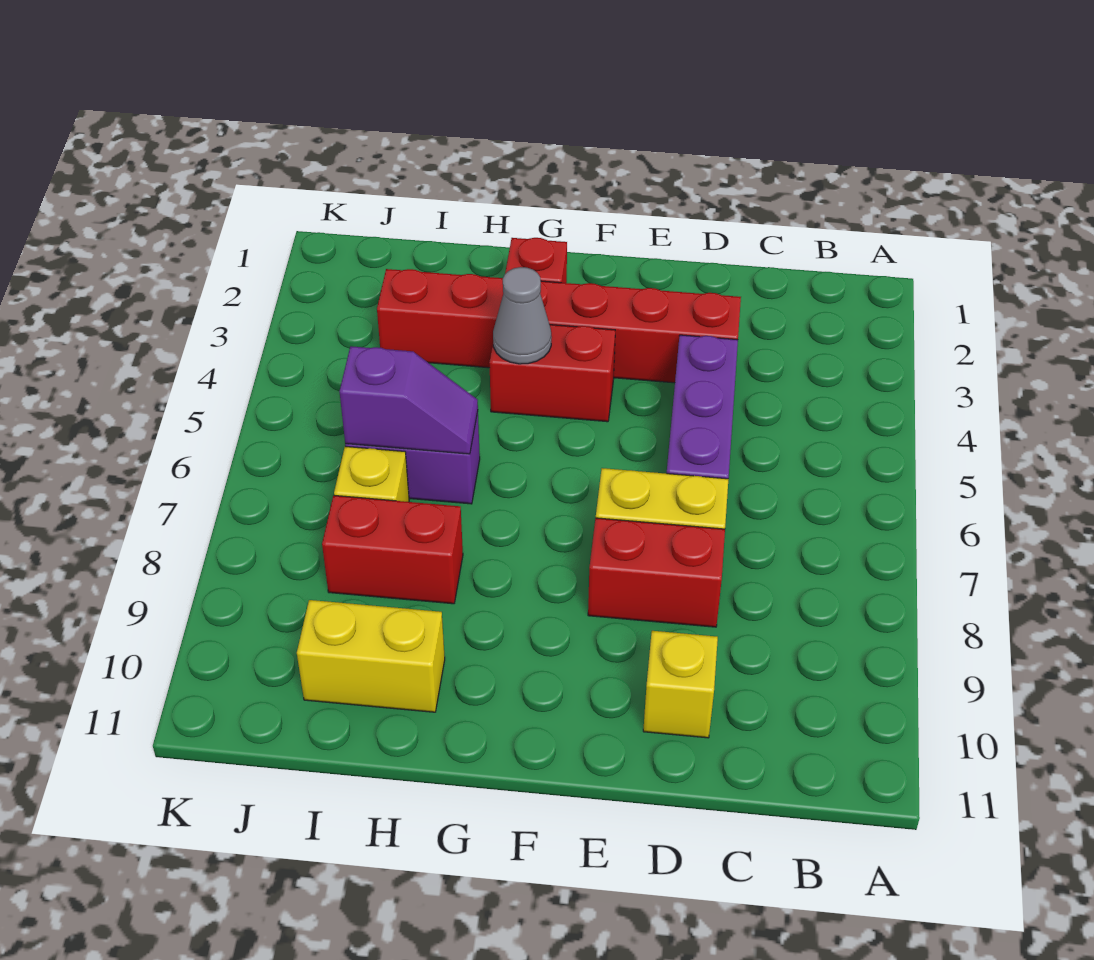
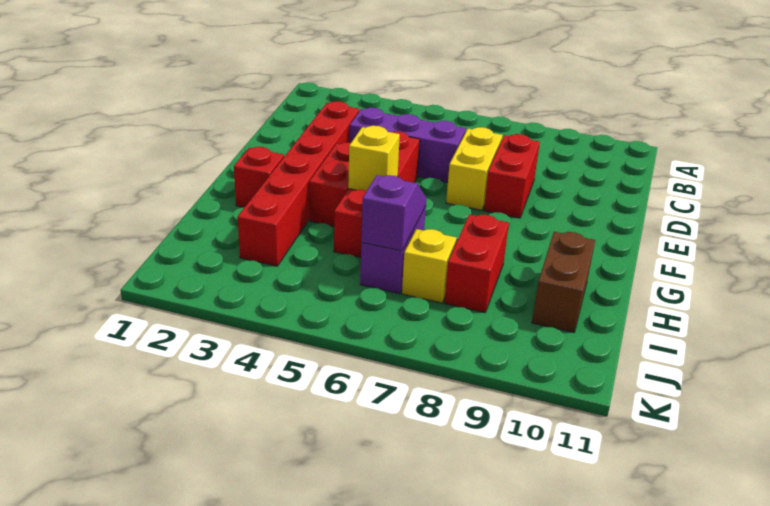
yellow brick D10 level 1 -> yellow brick G5 level 2
none -> red brick E5:H5 level 1
grey cone G4 level 2 -> none
yellow brick H10:I10 level 1 -> brown brick H10:I10 level 1

